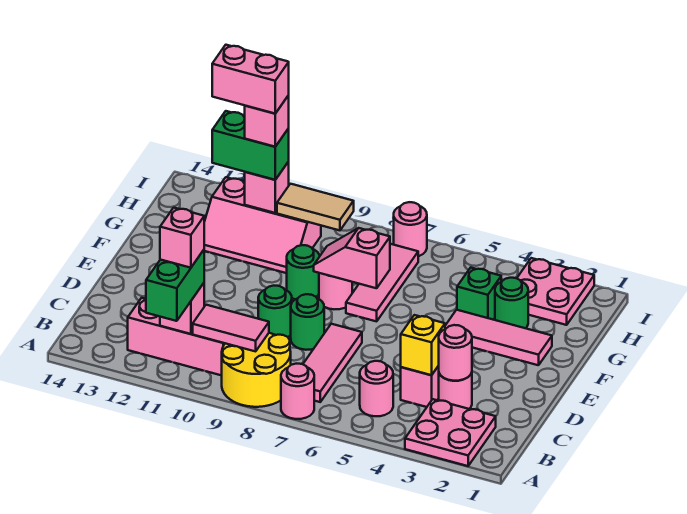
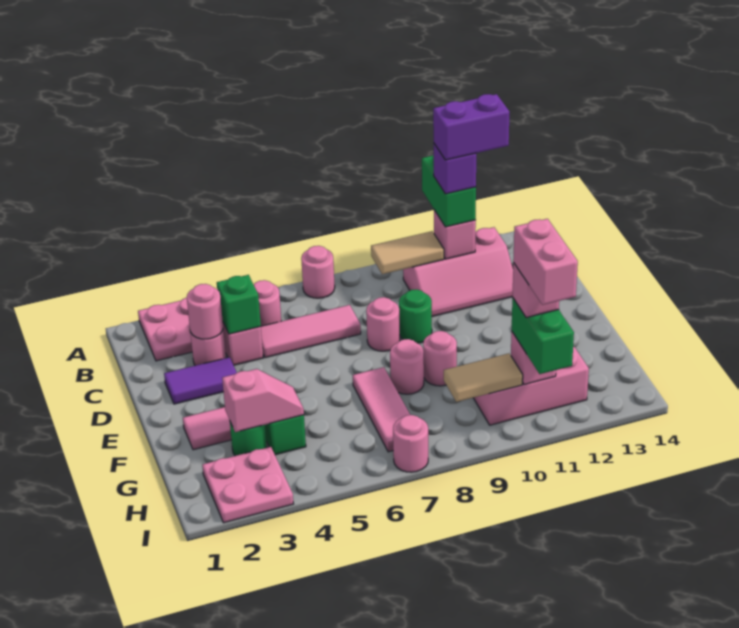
yellow round brick A8:B9 level 1 -> none
pink tile B7:D7 level 1 -> pink tile C5:C7 level 1
pink tile B9:B10 level 2 -> tan tile B9:B10 level 2
pink brick B11 level 4 -> purple brick B11 level 4
none -> purple brick B11:B12 level 5
yellow brick C4 level 2 -> green brick C4 level 2
none -> purple tile D2:D3 level 1
green round brick D8 level 1 -> pink round brick D8 level 1
pink slope F7:F8 level 2 top 7 -> pink slope G3:G4 level 2 top 3
green round brick F9 level 1 -> pink round brick F9 level 1
green brick H11:H12 level 3 -> green brick H11:I11 level 3
pink brick H11:H12 level 5 -> pink brick H11:I11 level 5

